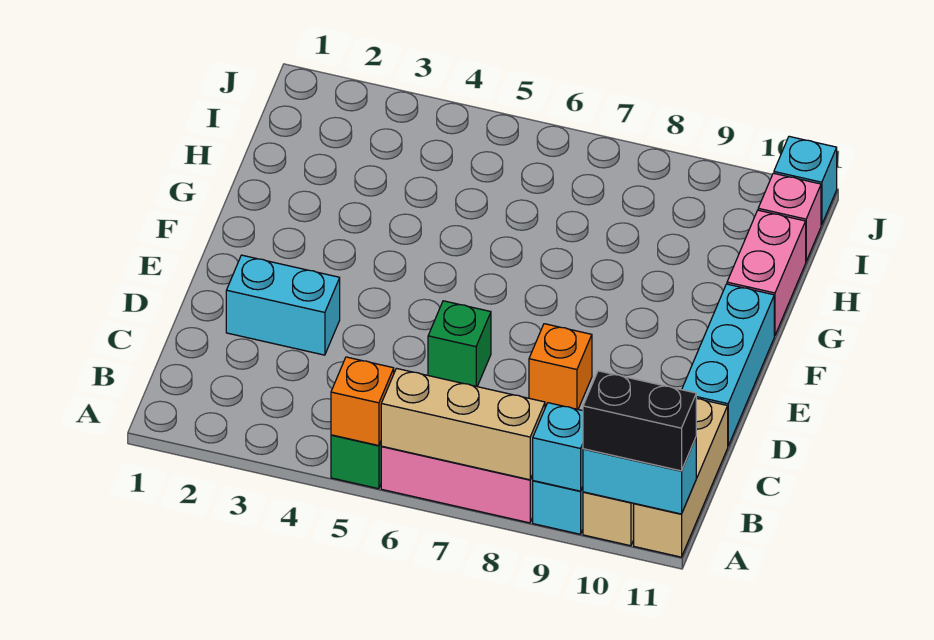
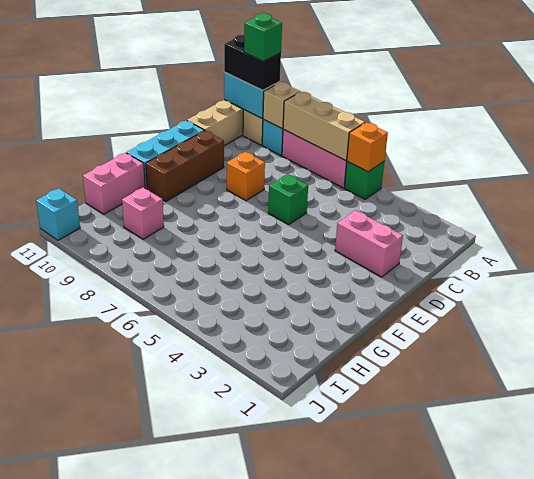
cyan brick A9 level 2 -> tan brick A9 level 2
none -> green brick A10 level 4
cyan brick D2:D3 level 1 -> pink brick D2:D3 level 1
none -> brown brick D10:F10 level 1
pink brick I11 level 1 -> pink brick H9 level 1

